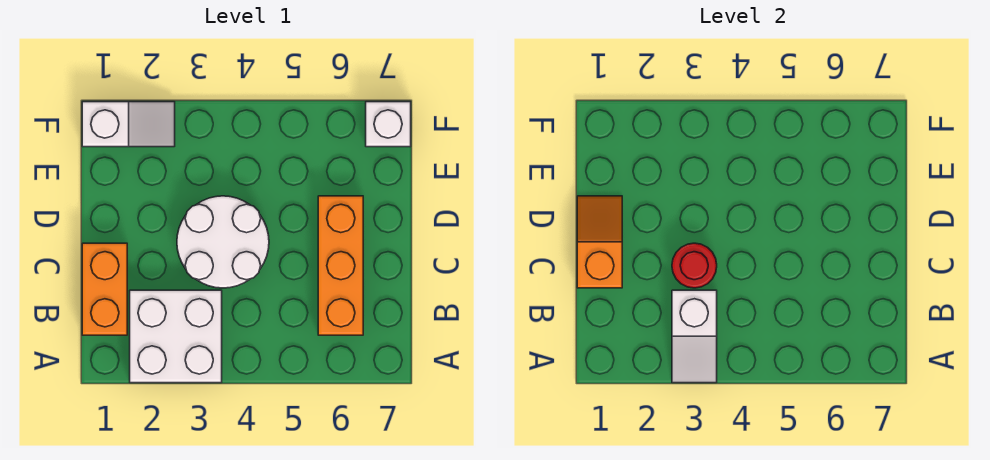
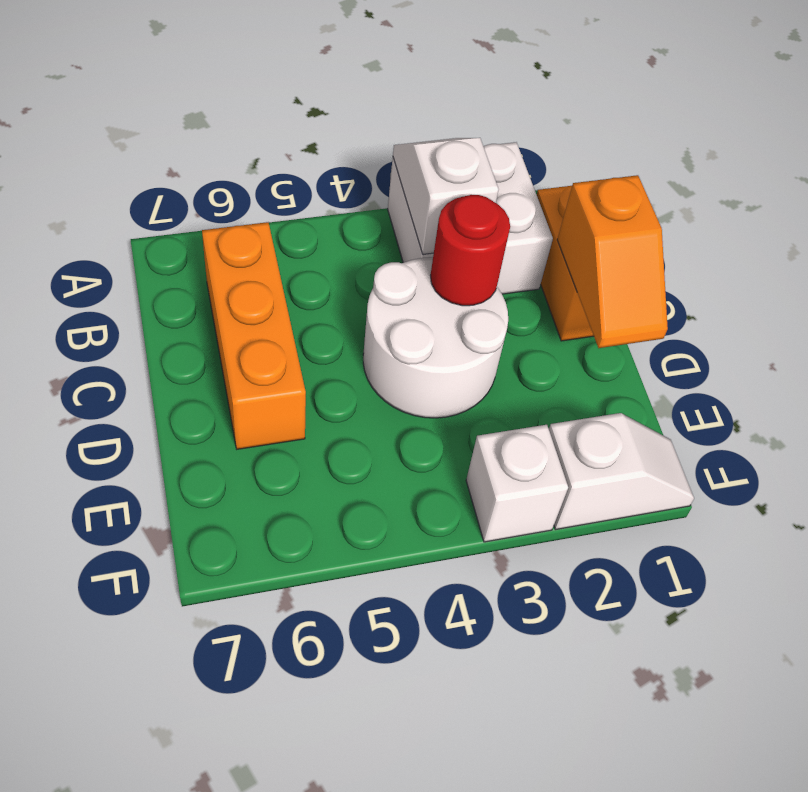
white slope F1:F2 level 1 top 1 -> white slope F1:F2 level 1 top 2
white brick F7 level 1 -> white brick F3 level 1

